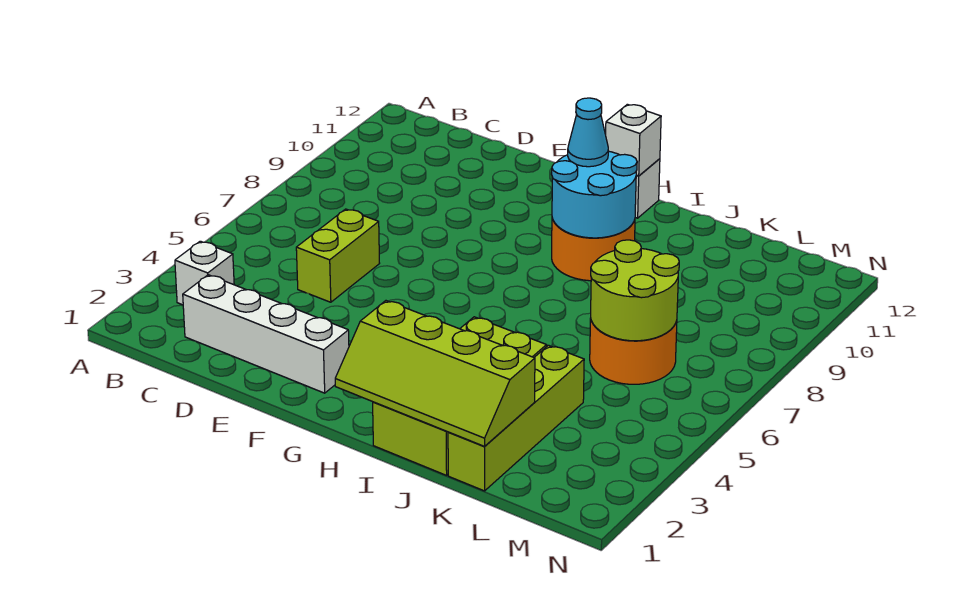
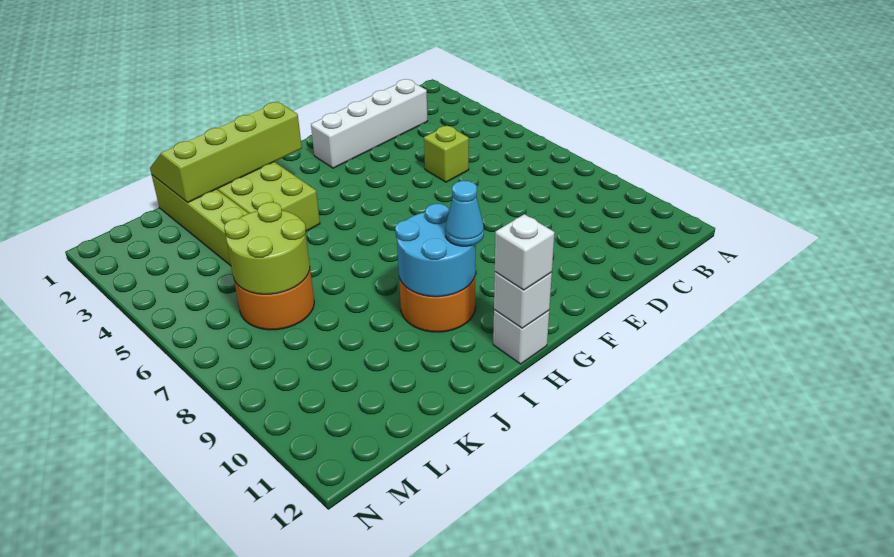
white brick B3 level 1 -> white brick H12 level 3
lime brick D5:D6 level 1 -> lime brick D5 level 1

